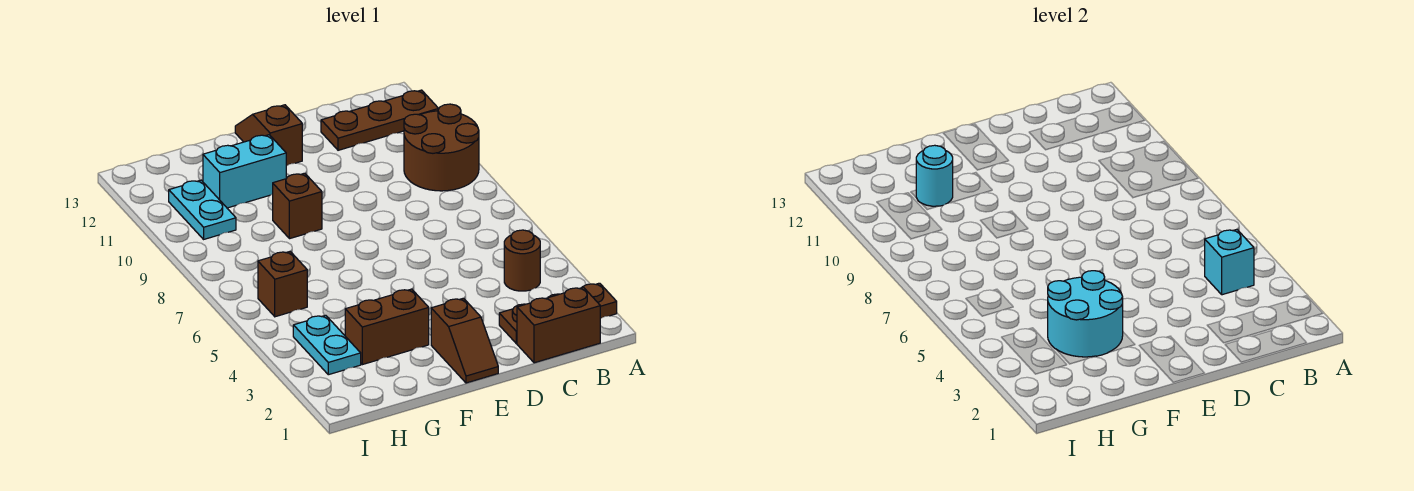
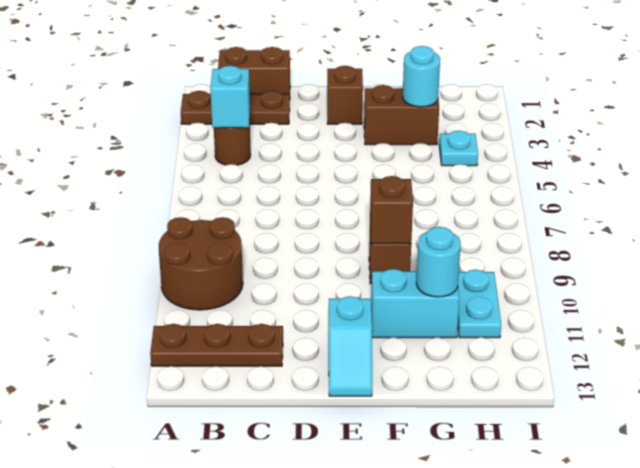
brown slope E12:E13 level 1 top 12 -> cyan slope E12:E13 level 1 top 12
cyan round brick F3:G4 level 2 -> cyan round brick G3 level 2
cyan plate H3:H4 level 1 -> cyan plate H4 level 1
brown brick H6 level 1 -> brown brick F9 level 2

